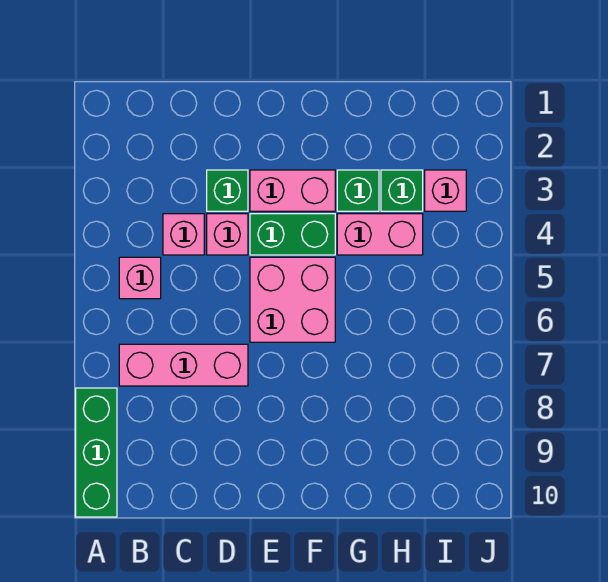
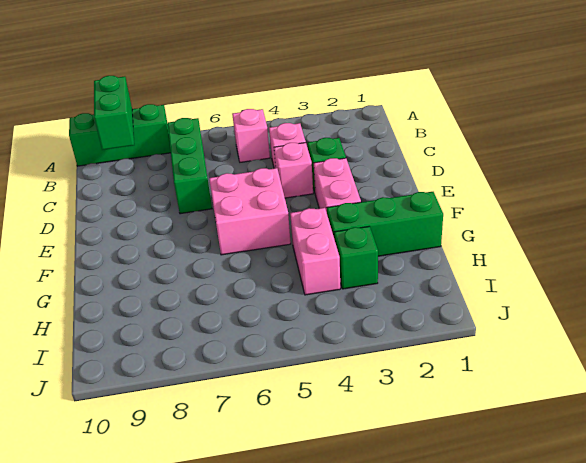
pink brick B7:D7 level 1 -> green brick B7:D7 level 1
green brick E4:F4 level 1 -> green brick A9:B9 level 2
green brick G3 level 1 -> green brick G1:G3 level 1
pink brick I3 level 1 -> none

